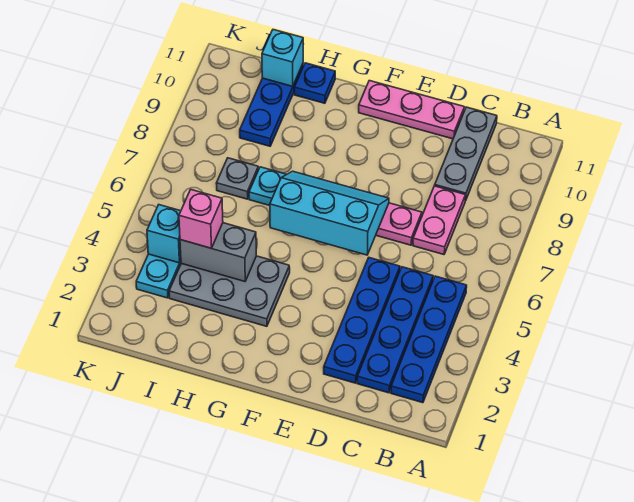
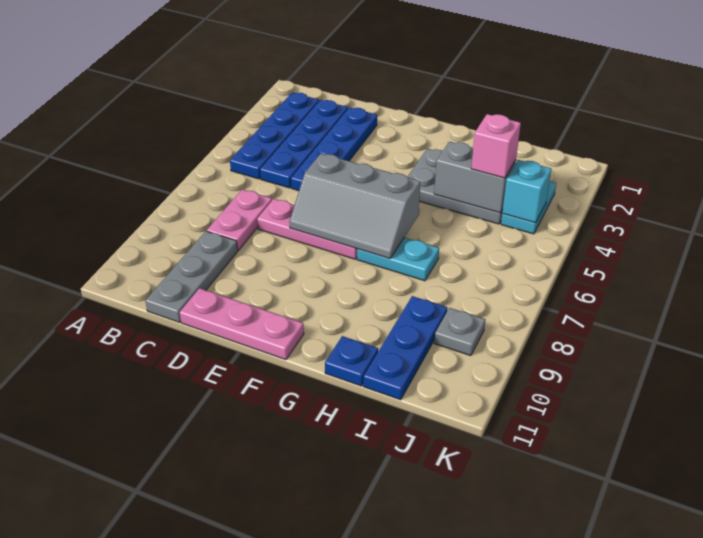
cyan slope E6:G7 level 2 top 6 -> grey slope E6:G7 level 2 top 6
grey plate I7 level 1 -> grey plate J9 level 1
cyan brick I11 level 2 -> none

